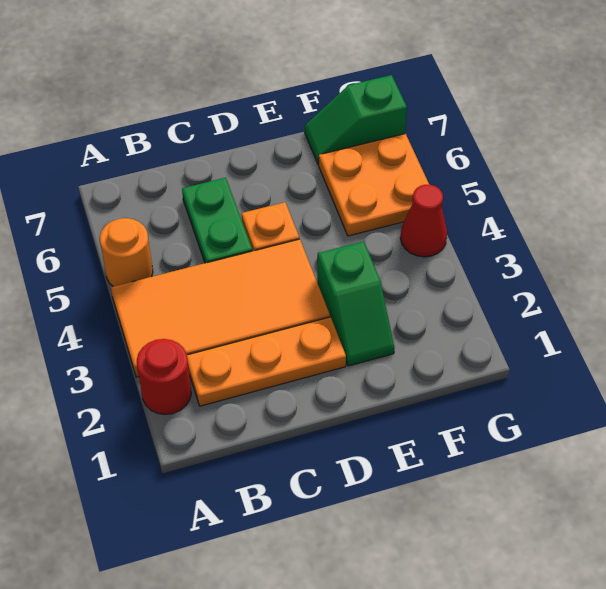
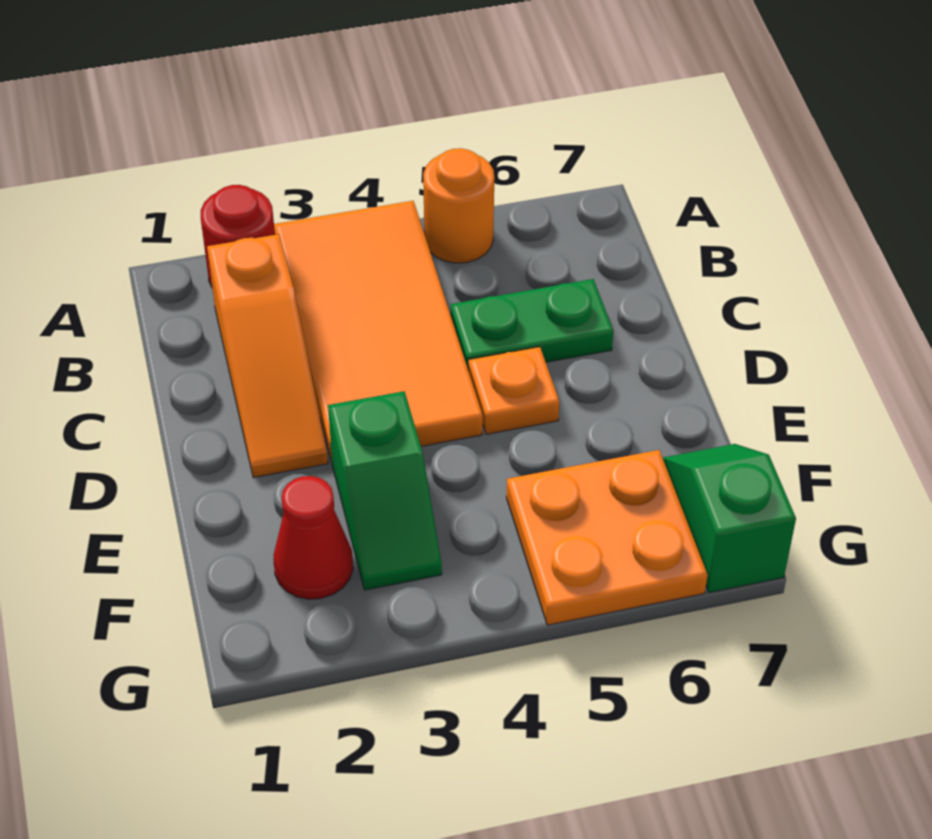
orange plate B2:D2 level 1 -> orange slope B2:D2 level 1 top B
green slope E2:E3 level 1 top 3 -> green slope E3:F3 level 1 top E
red cone G4 level 1 -> red cone F2 level 1

